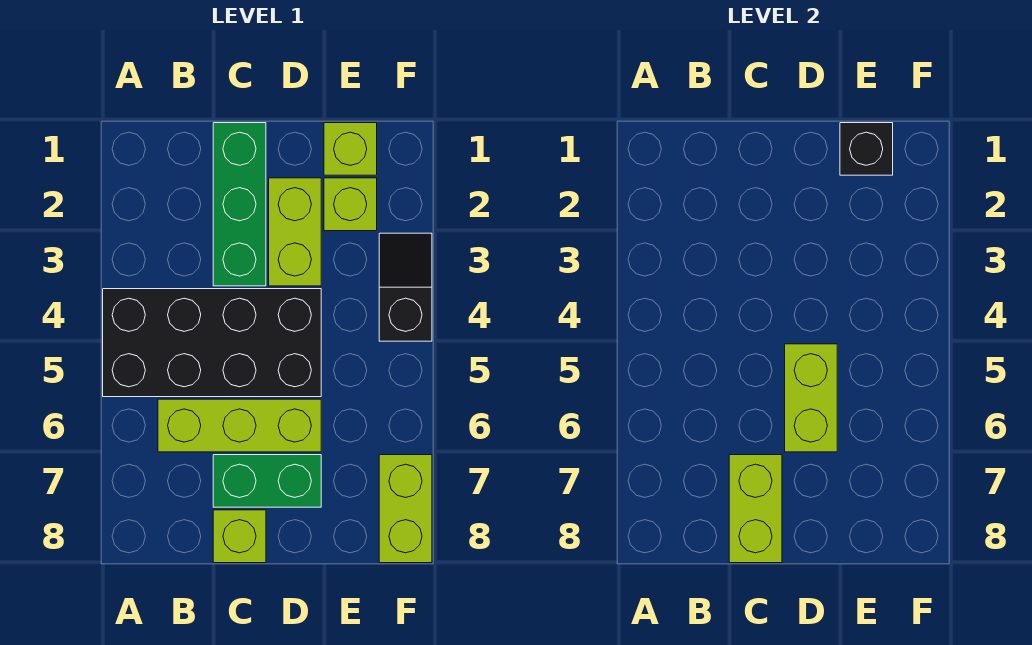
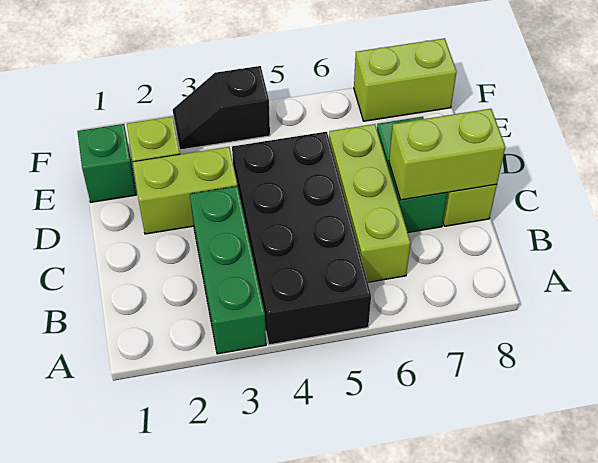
green brick C1:C3 level 1 -> green brick A3:C3 level 1
lime brick D5:D6 level 2 -> none
lime brick E1 level 1 -> green brick E1 level 1
black brick E1 level 2 -> none

